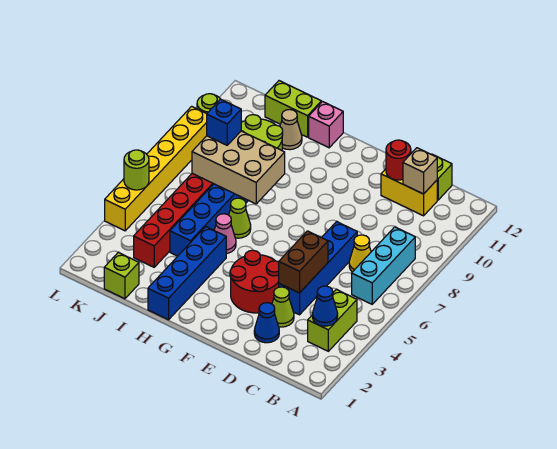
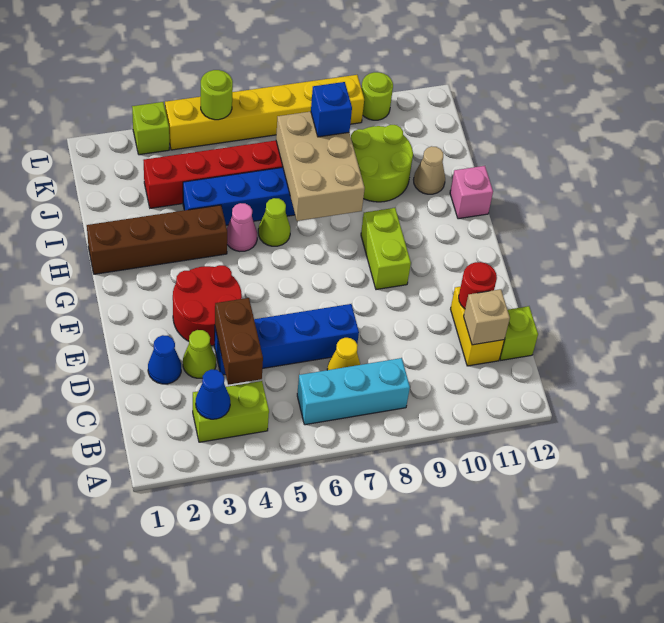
brown brick D4:D5 level 2 -> brown brick C4:D4 level 2
blue brick H1:H4 level 1 -> brown brick H1:H4 level 1
lime brick I12:J12 level 1 -> lime brick F9:G9 level 1
lime brick J1 level 1 -> lime brick L3 level 1

